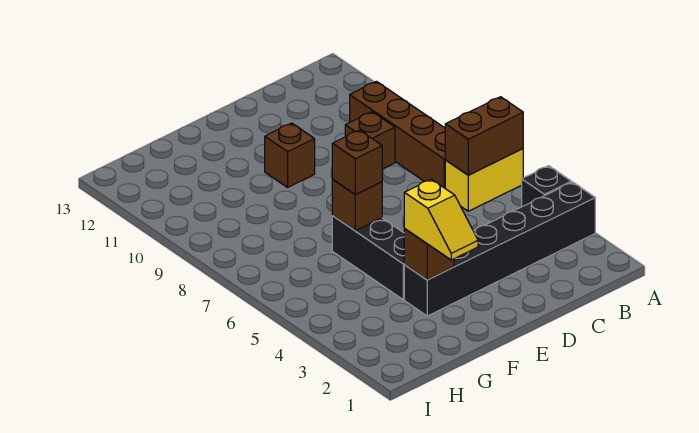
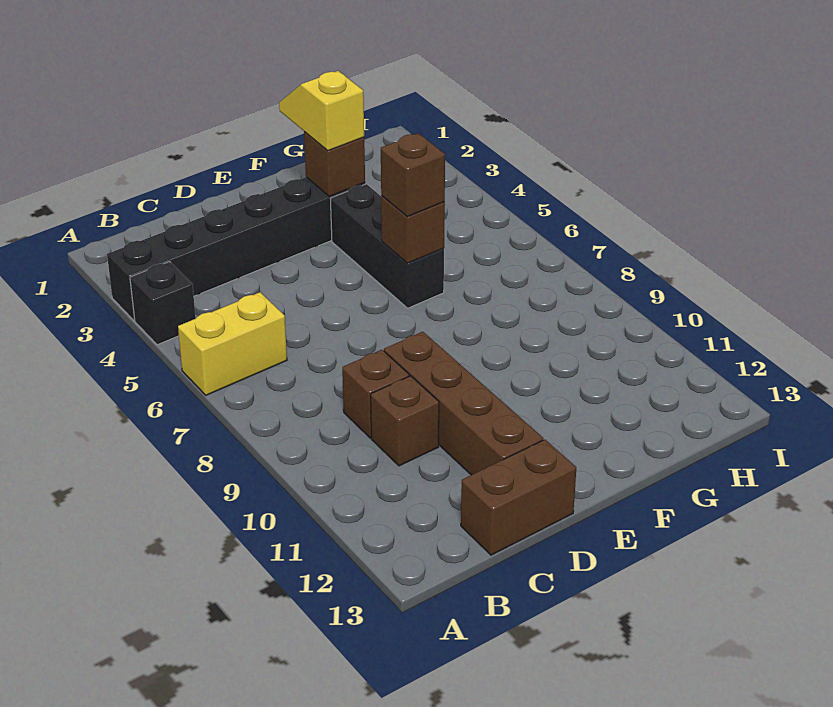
brown brick A6:B6 level 2 -> brown brick C13:D13 level 1
brown brick B7:B10 level 1 -> brown brick D9:D12 level 1
brown brick E10 level 1 -> brown brick C10 level 1

